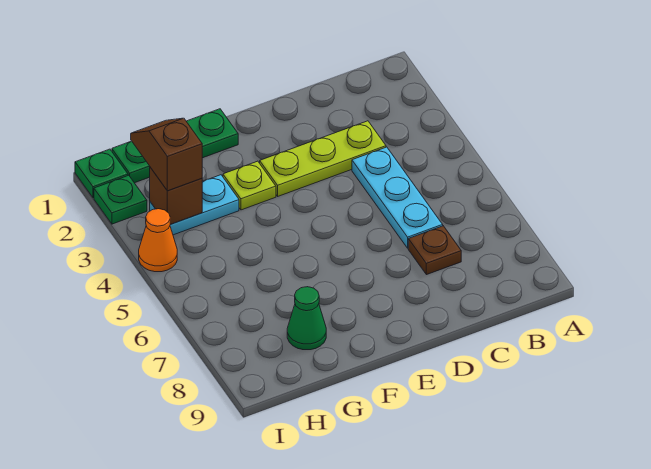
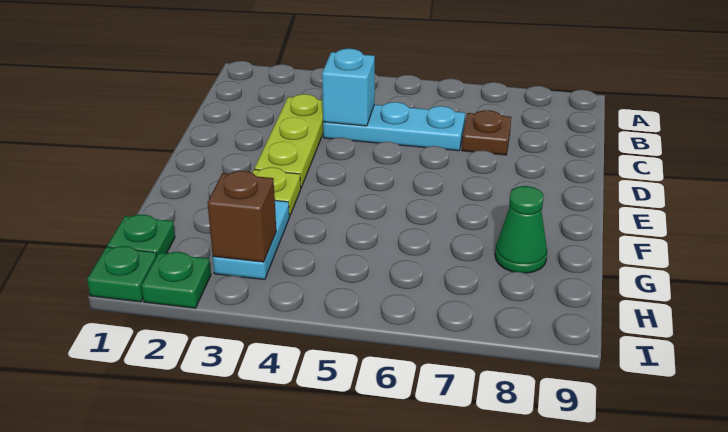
none -> cyan brick C4 level 2
green plate F1:H1 level 1 -> green plate H1 level 1
brown slope H2:H3 level 3 top 3 -> none
orange cone I4 level 1 -> none

